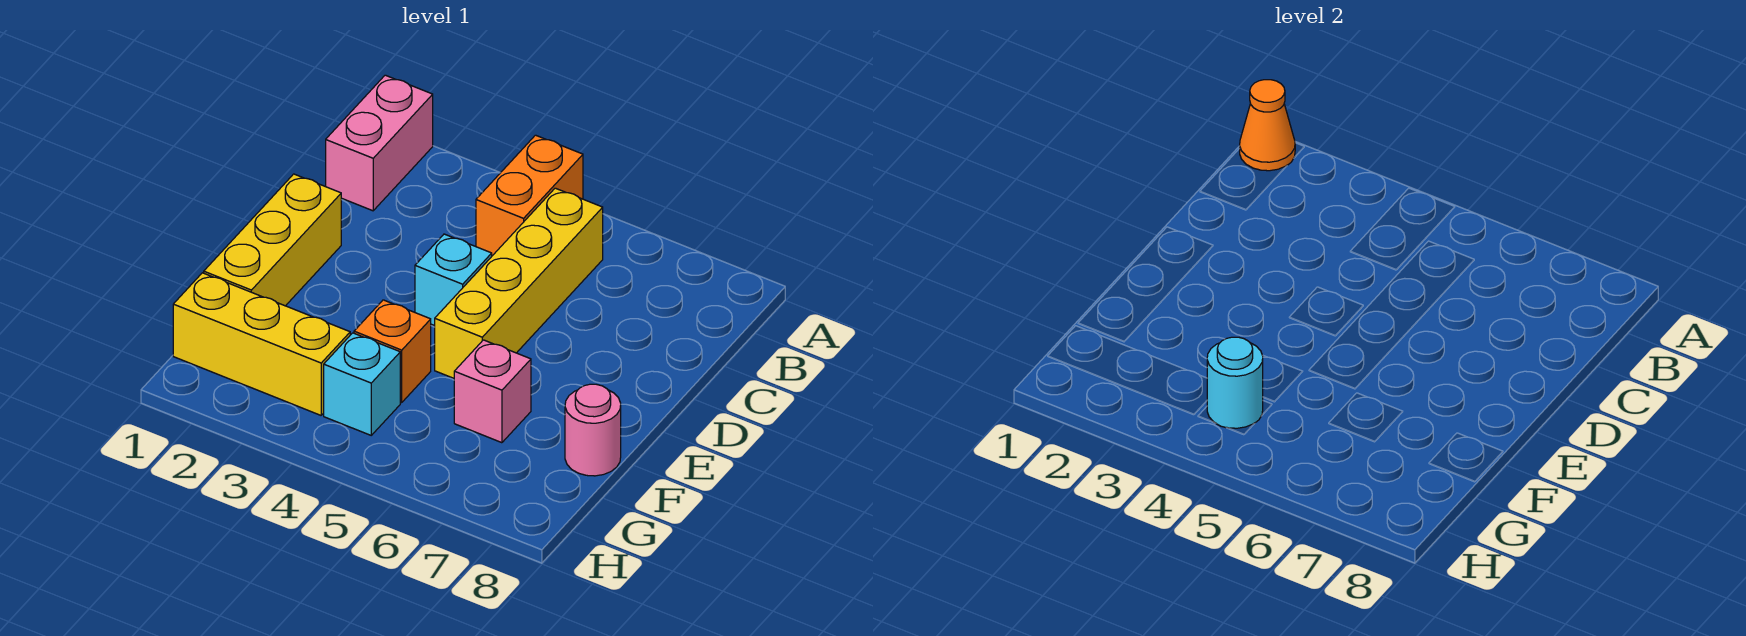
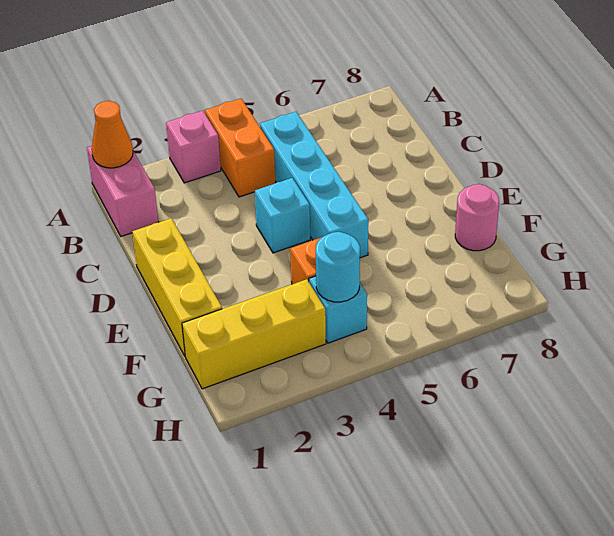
yellow brick B5:E5 level 1 -> cyan brick B5:E5 level 1
pink brick F6 level 1 -> pink brick A3 level 1

